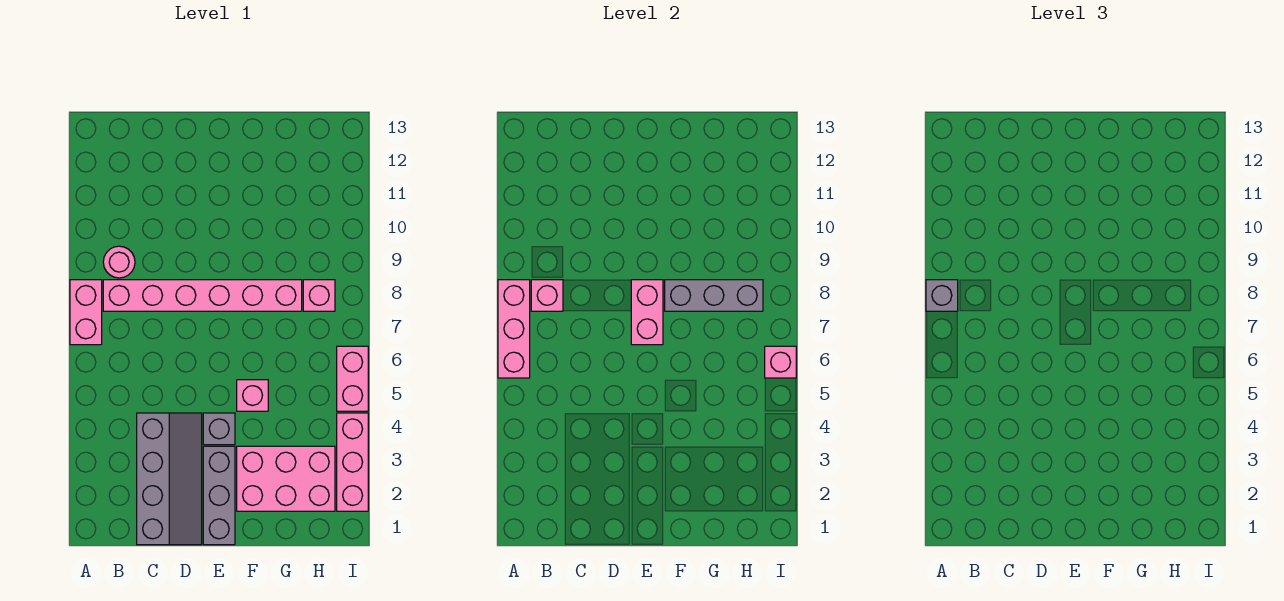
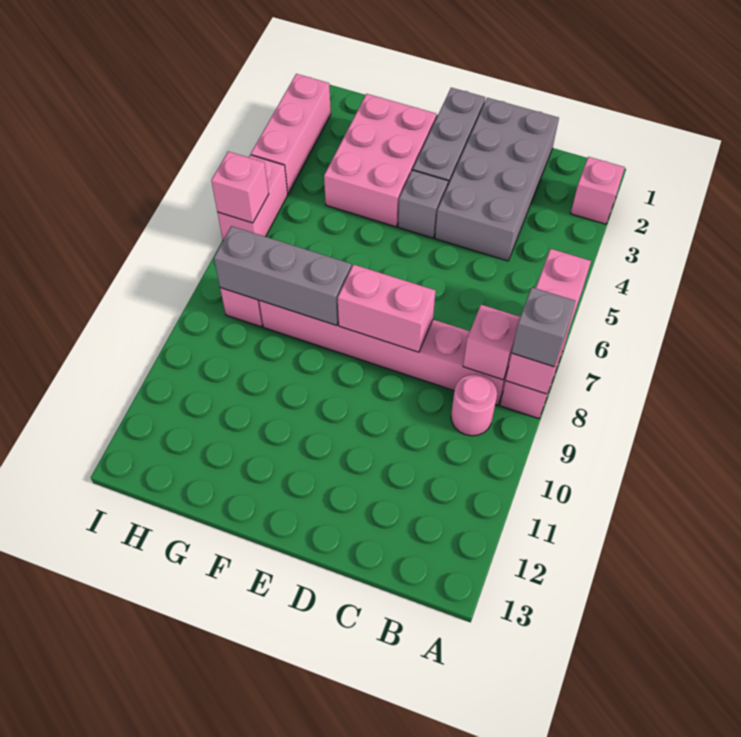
grey slope C1:D4 level 1 top C -> grey brick C1:D4 level 1
pink brick E7:E8 level 2 -> pink brick D8:E8 level 2
pink brick F2:H3 level 1 -> pink brick F2:G4 level 1
pink brick F5 level 1 -> pink brick A2 level 1

